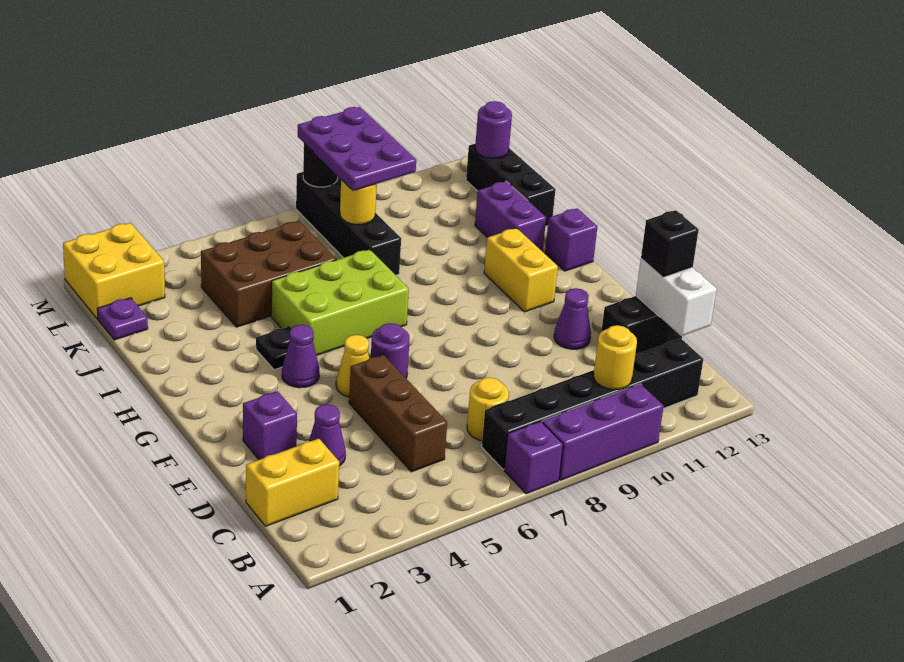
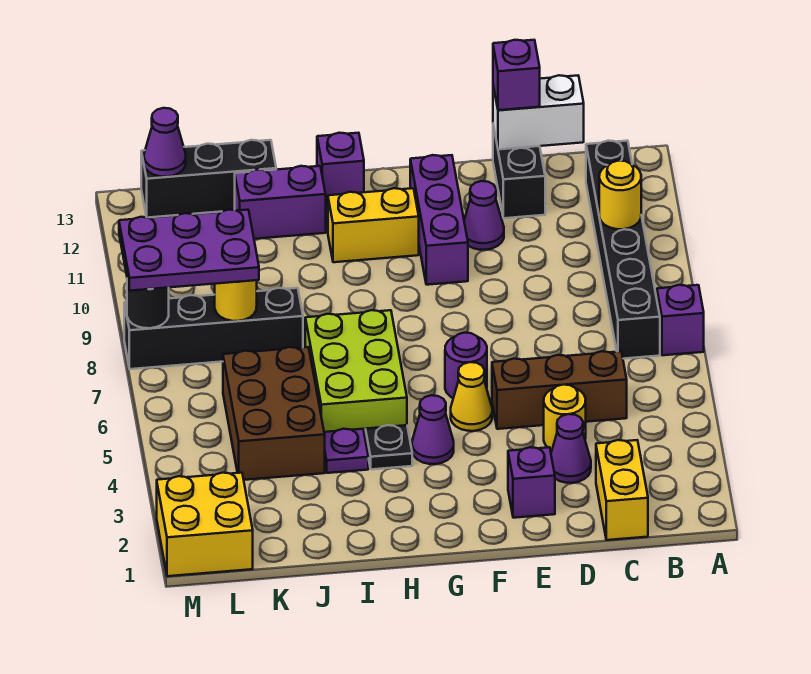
purple brick A8:A10 level 1 -> purple brick F10:F12 level 1
yellow round brick C7 level 1 -> yellow round brick D4 level 1
black brick D13 level 3 -> purple brick D13 level 3
purple plate K1 level 1 -> purple plate I4 level 1
purple round brick L13 level 2 -> purple cone L13 level 2

